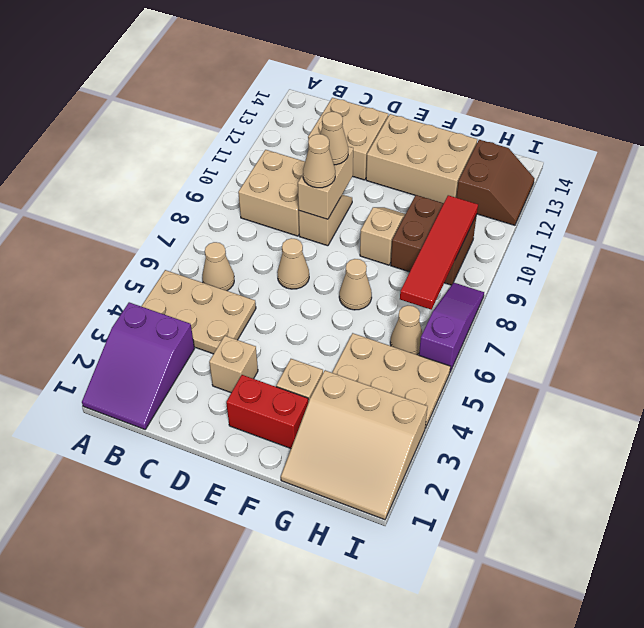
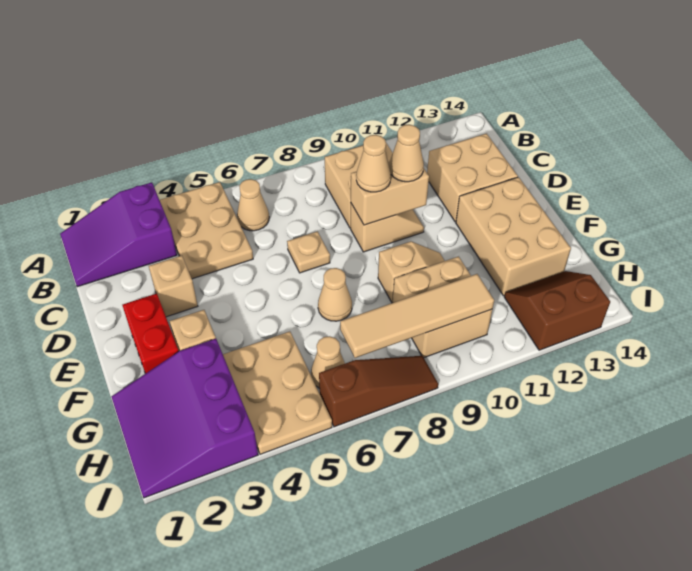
tan cone D7 level 1 -> tan plate D7 level 1
tan slope G1:I3 level 1 top 3 -> purple slope G1:I3 level 1 top 3
brown brick G9:H10 level 1 -> tan brick G9:H10 level 1
red tile H7:H10 level 2 -> tan tile H7:H10 level 2
brown slope H12:I13 level 1 top H -> brown slope H12:I13 level 1 top I
purple slope I6:I8 level 1 top 6 -> brown slope I6:I8 level 1 top 6

